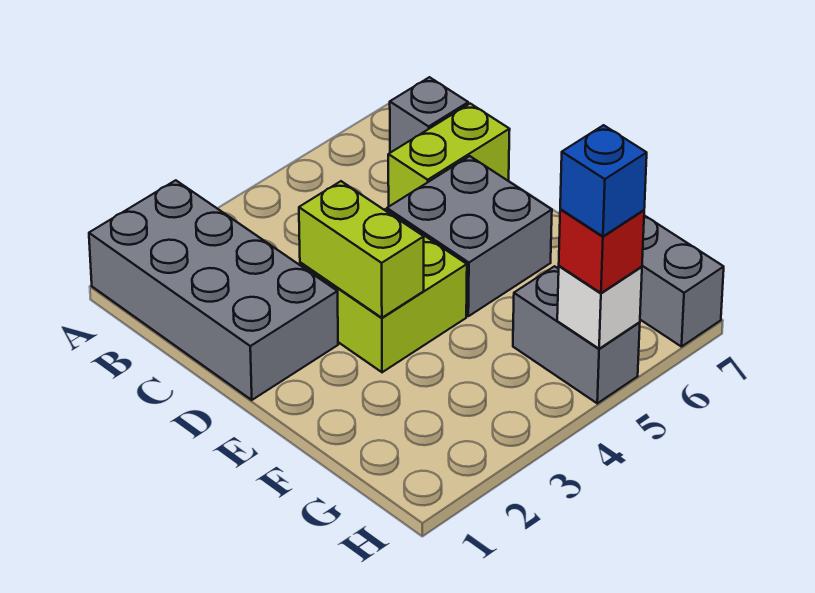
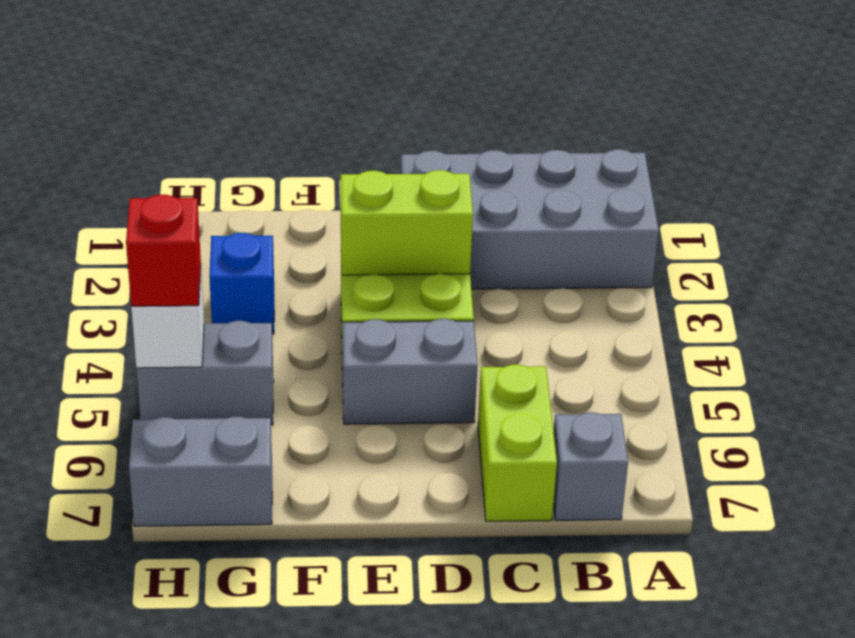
grey brick D5:E6 level 1 -> grey brick D5:E5 level 1
blue brick H5 level 4 -> blue brick G3 level 1

